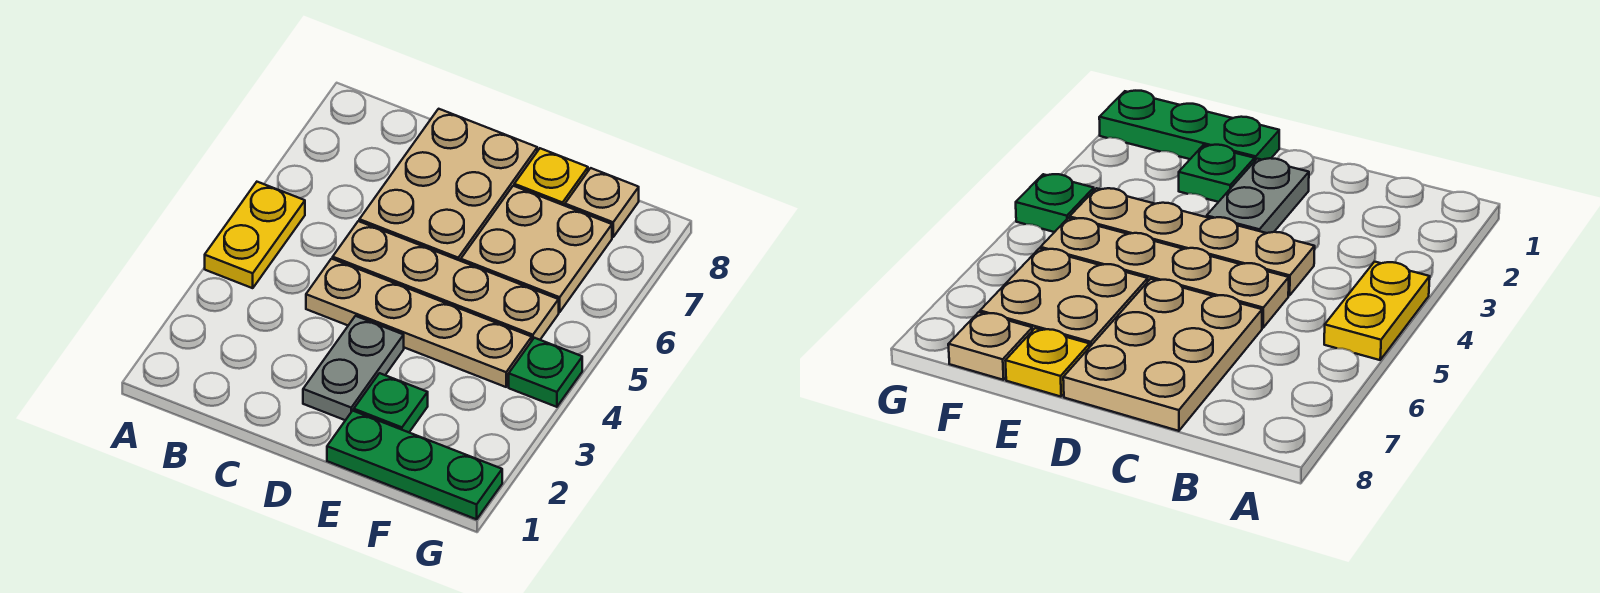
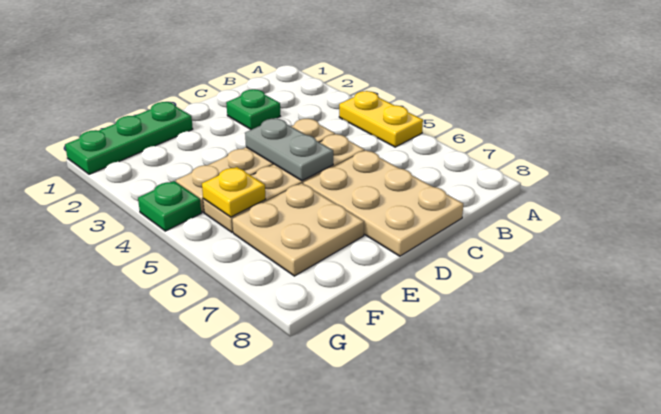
grey plate D2:D3 level 1 -> grey plate D4:D5 level 2
green plate E2 level 1 -> green plate C2 level 1
yellow plate E8 level 1 -> yellow plate F5 level 2
tan plate F8 level 1 -> none

